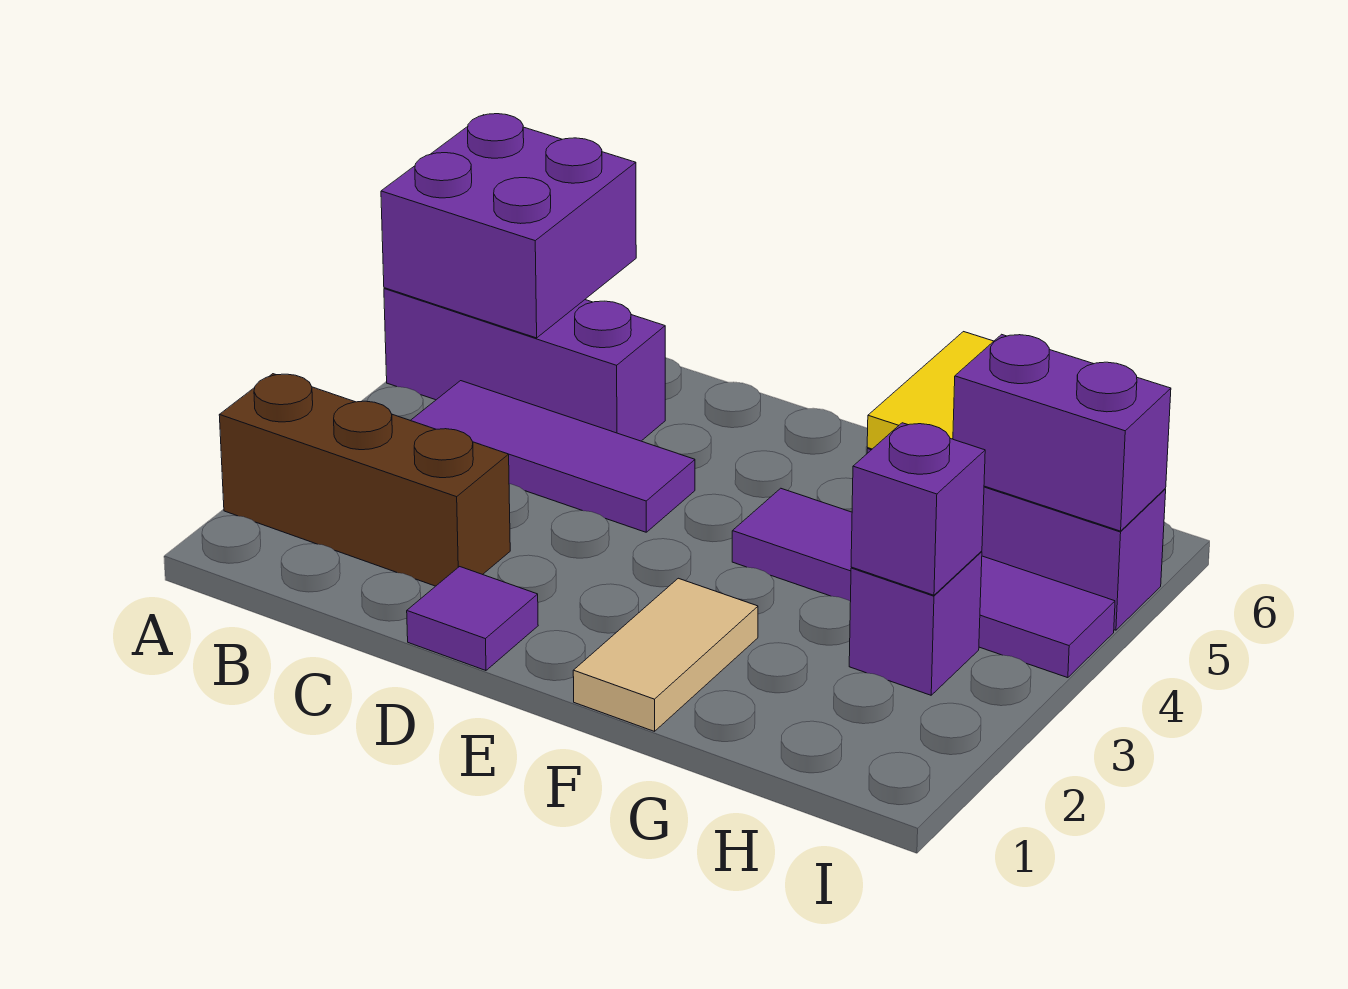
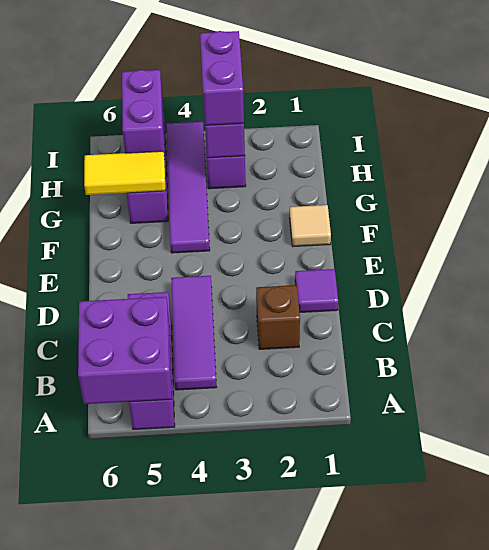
brown brick A2:C2 level 1 -> brown brick C2 level 1
tan tile F1:F2 level 1 -> tan tile F1 level 1
none -> purple brick H3:I3 level 3

